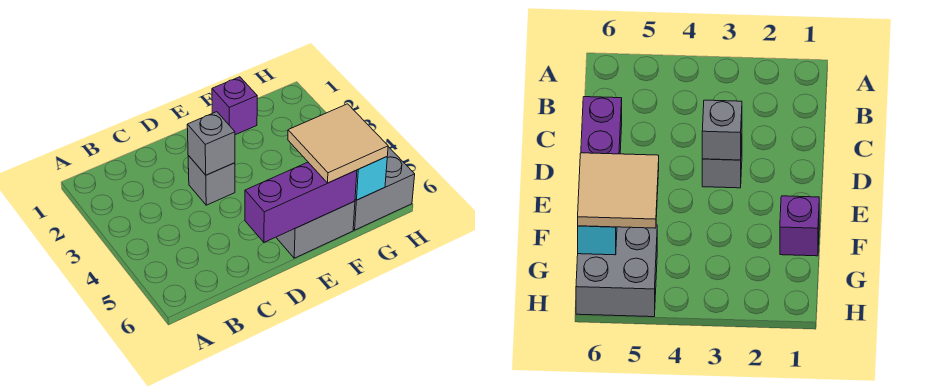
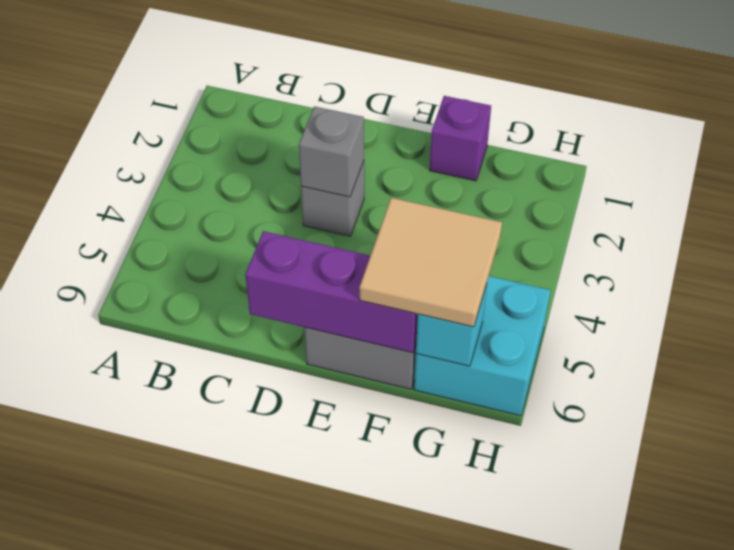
grey brick G5:H6 level 1 -> cyan brick G5:H6 level 1

